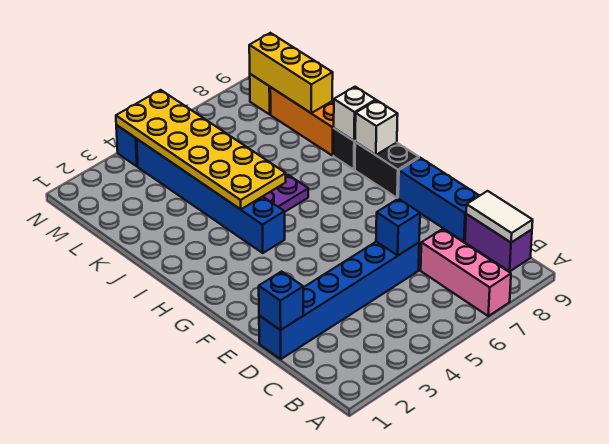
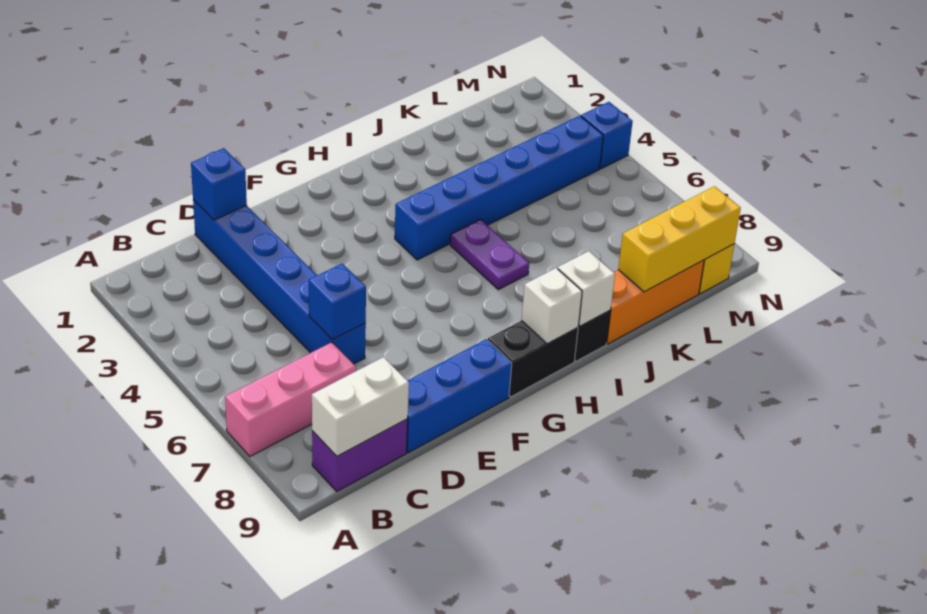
white tile B9:C9 level 2 -> white brick B9:C9 level 2
yellow plate I4:N5 level 2 -> none

